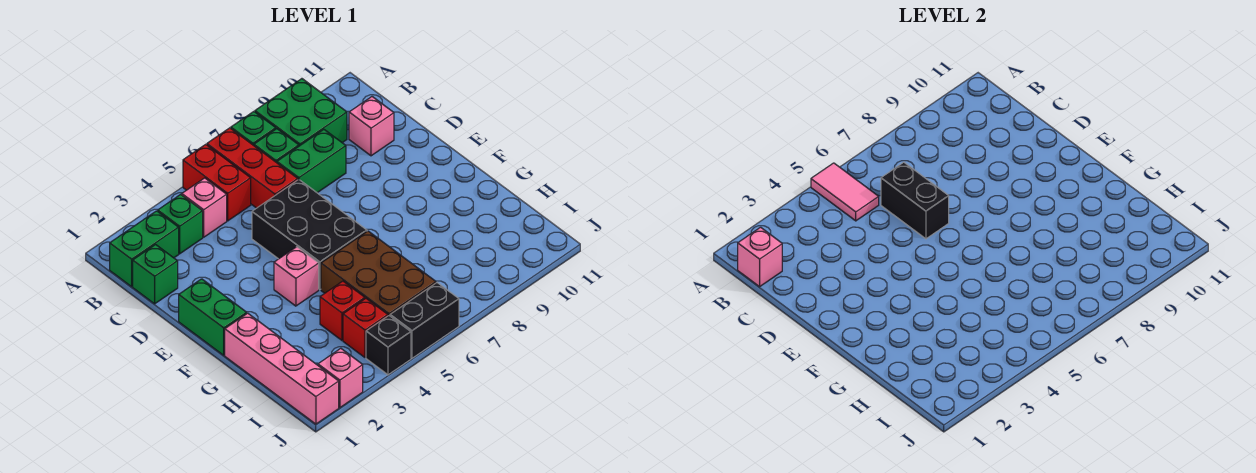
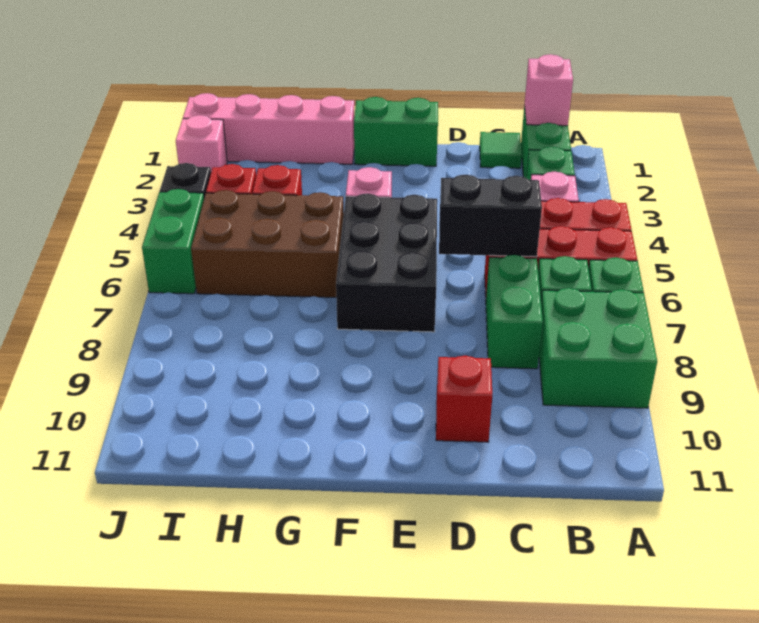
pink tile A5:B5 level 2 -> none
green brick C1 level 1 -> green tile C1 level 1
pink brick C10 level 1 -> none
black brick D5:F6 level 1 -> black brick E5:F7 level 1
none -> red brick D10 level 1
black brick J5:J6 level 1 -> green brick J5:J6 level 1

